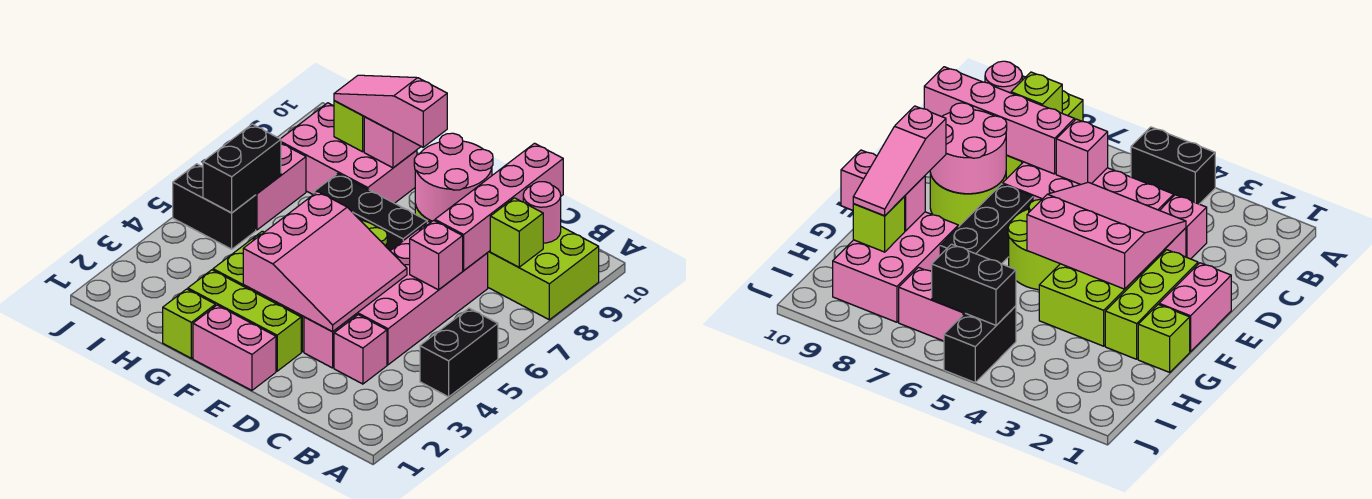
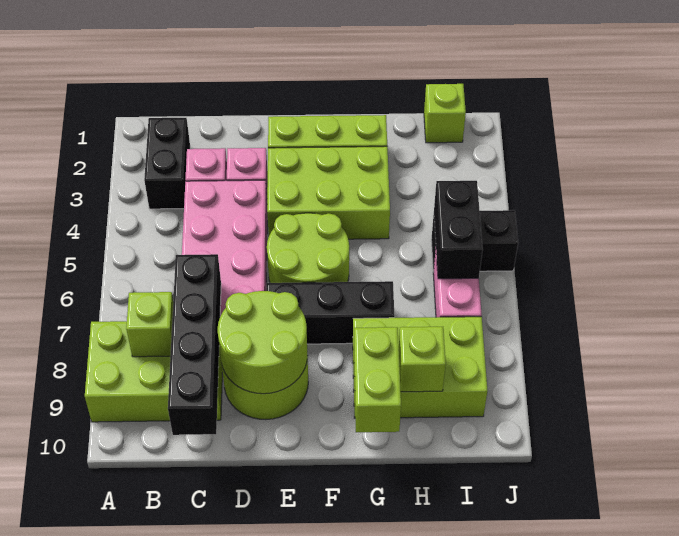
black brick A4:A5 level 1 -> black brick B2:B3 level 1
pink round brick B9 level 2 -> none
pink brick C6 level 2 -> none
pink brick C7:C10 level 2 -> black brick C7:C10 level 2
pink slope D3:F5 level 2 top F -> none
pink round brick D8:E9 level 2 -> lime round brick D8:E9 level 2
pink brick E1:F1 level 1 -> none
pink slope F9:H9 level 3 top F -> none
lime brick G1 level 1 -> lime brick I1 level 1
pink brick G8:I9 level 1 -> lime brick G8:I9 level 1
pink brick G9:G10 level 2 -> lime brick G9:G10 level 2

